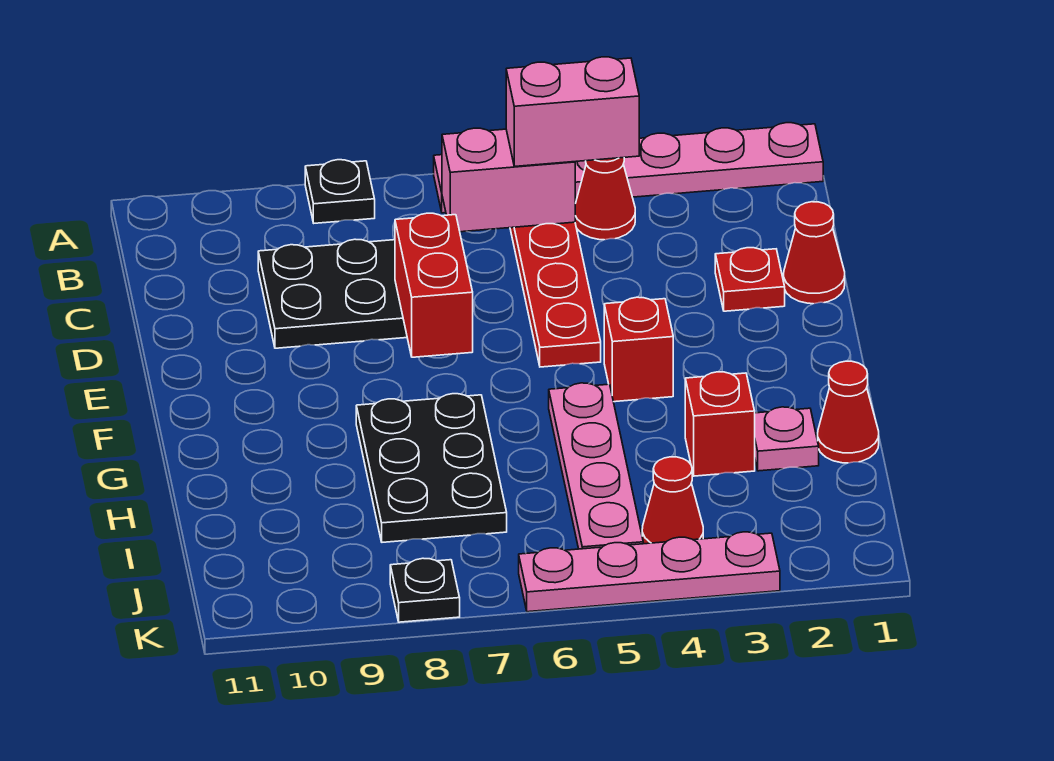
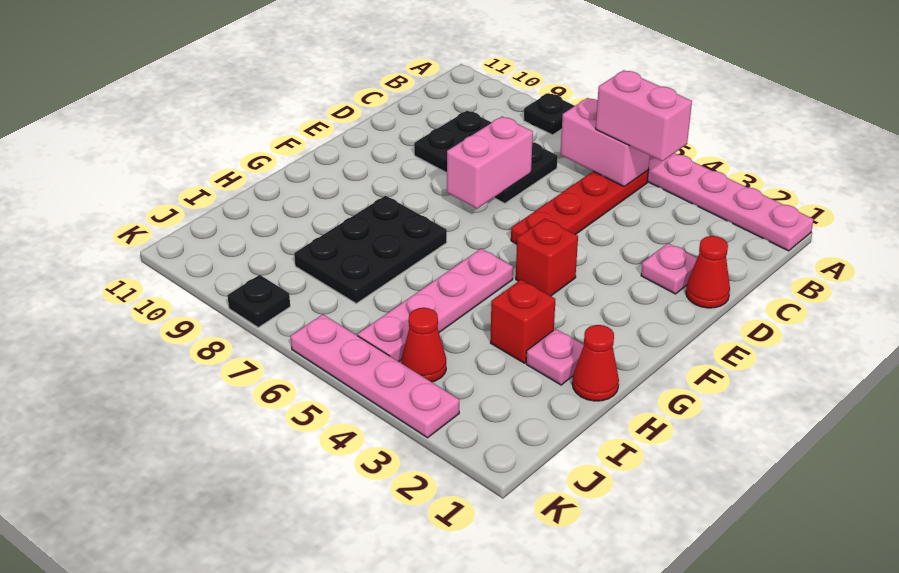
red cone B4 level 1 -> none
red plate D2 level 1 -> pink plate D2 level 1
red brick D7:E7 level 2 -> pink brick D7:E7 level 2

